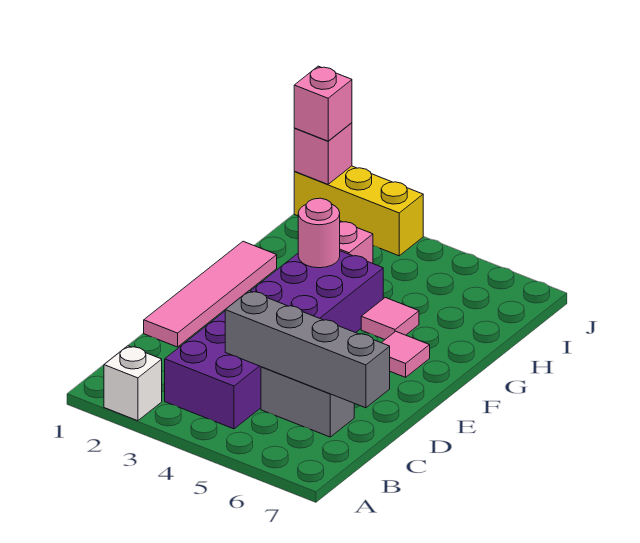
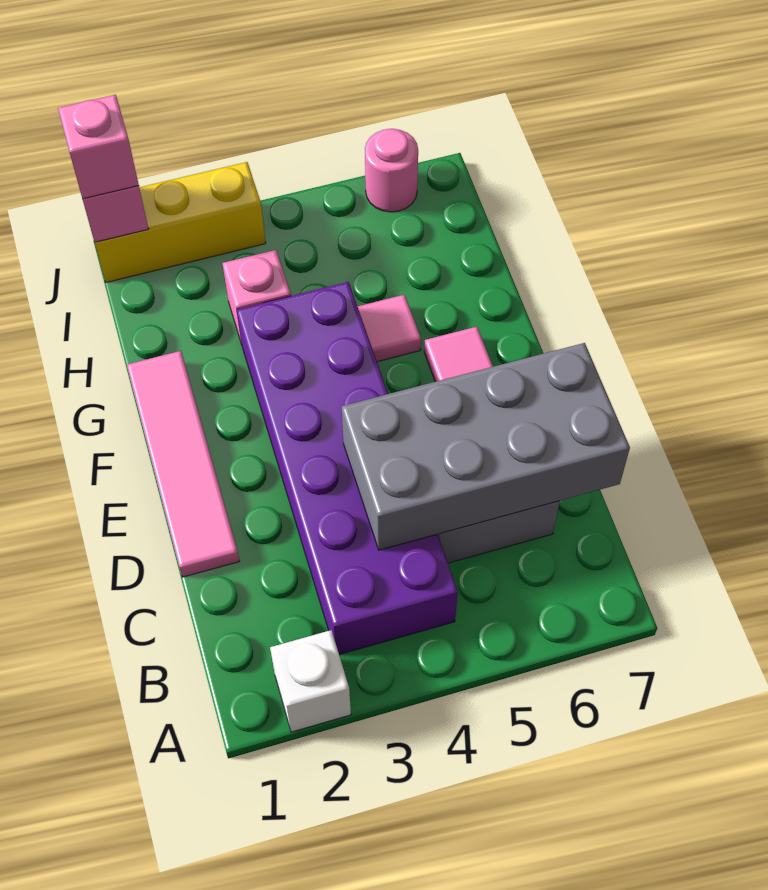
grey brick C4:C7 level 2 -> grey brick C4:D7 level 2
pink round brick G3 level 2 -> pink round brick J6 level 1

